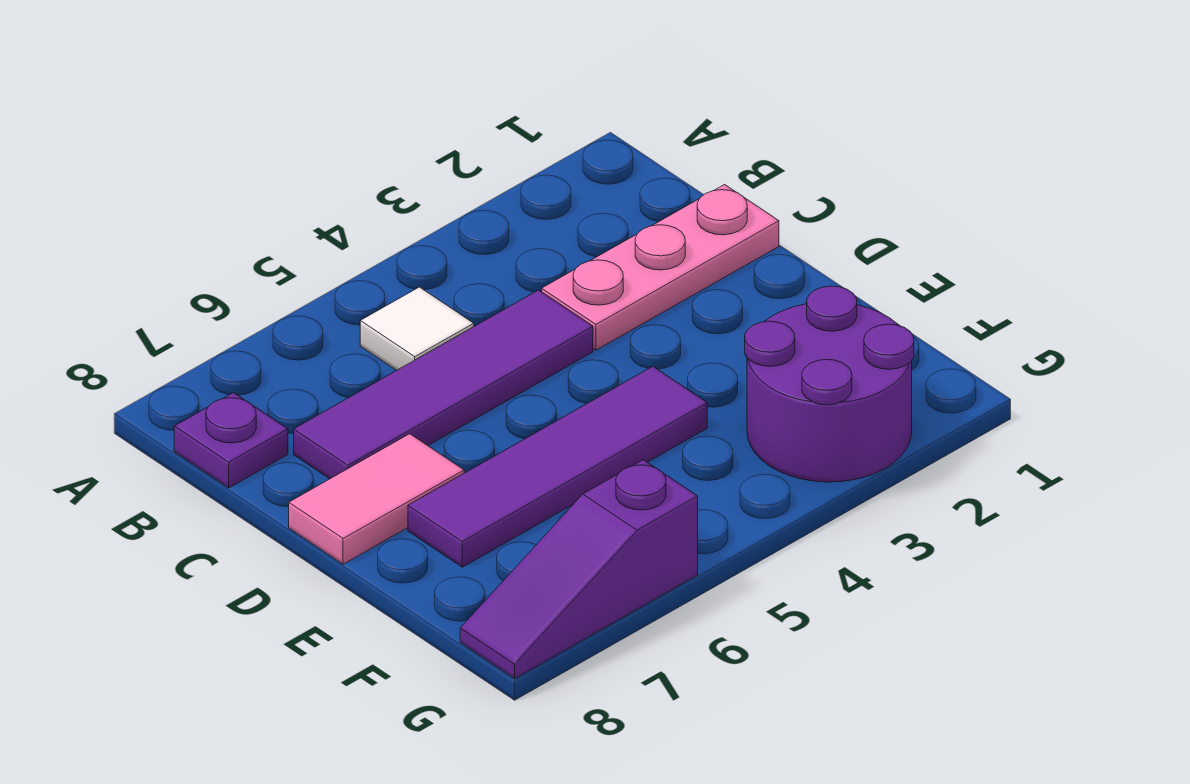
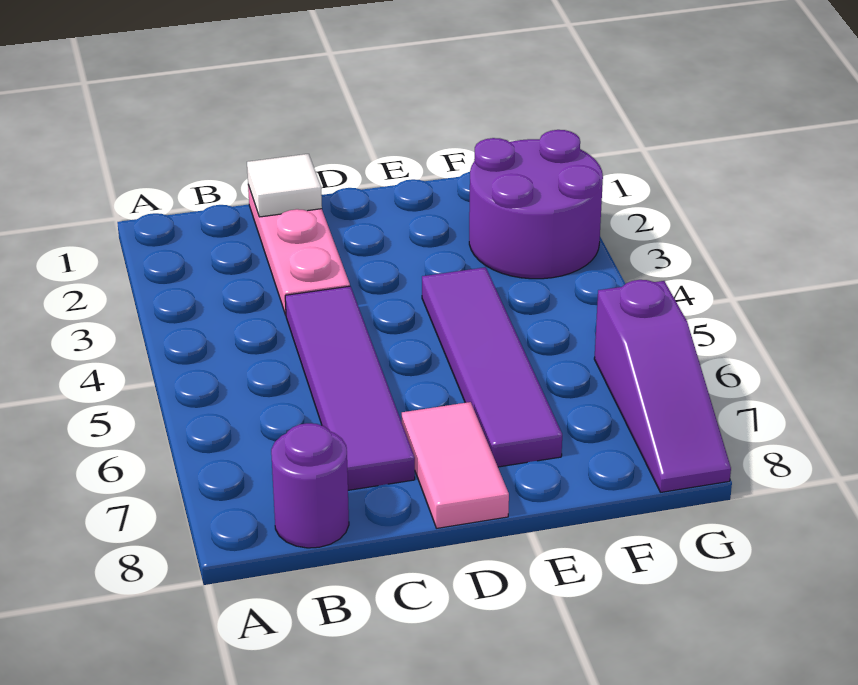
white tile B5 level 1 -> white tile C1 level 2
purple plate B8 level 1 -> purple round brick B8 level 1

